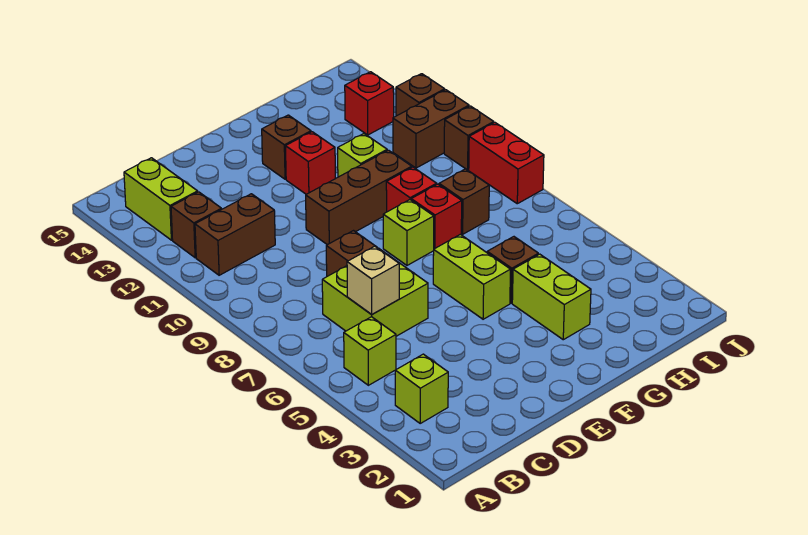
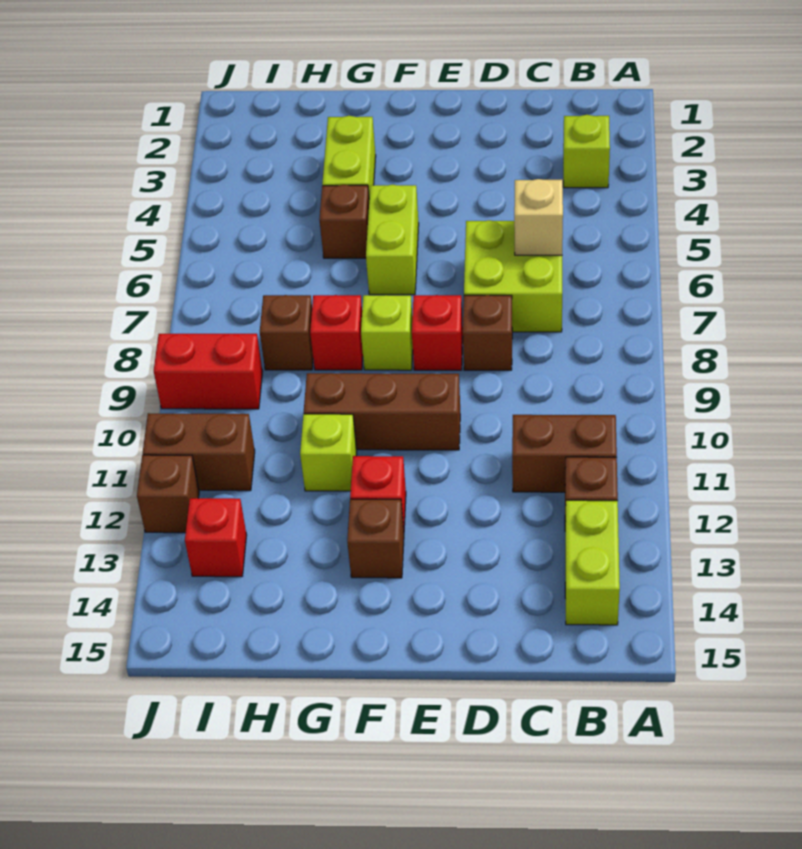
lime brick B5 level 1 -> none
red brick G9 level 1 -> red brick E8 level 1
red brick J8:J9 level 1 -> red brick I9:J9 level 1
brown brick J10 level 1 -> none

